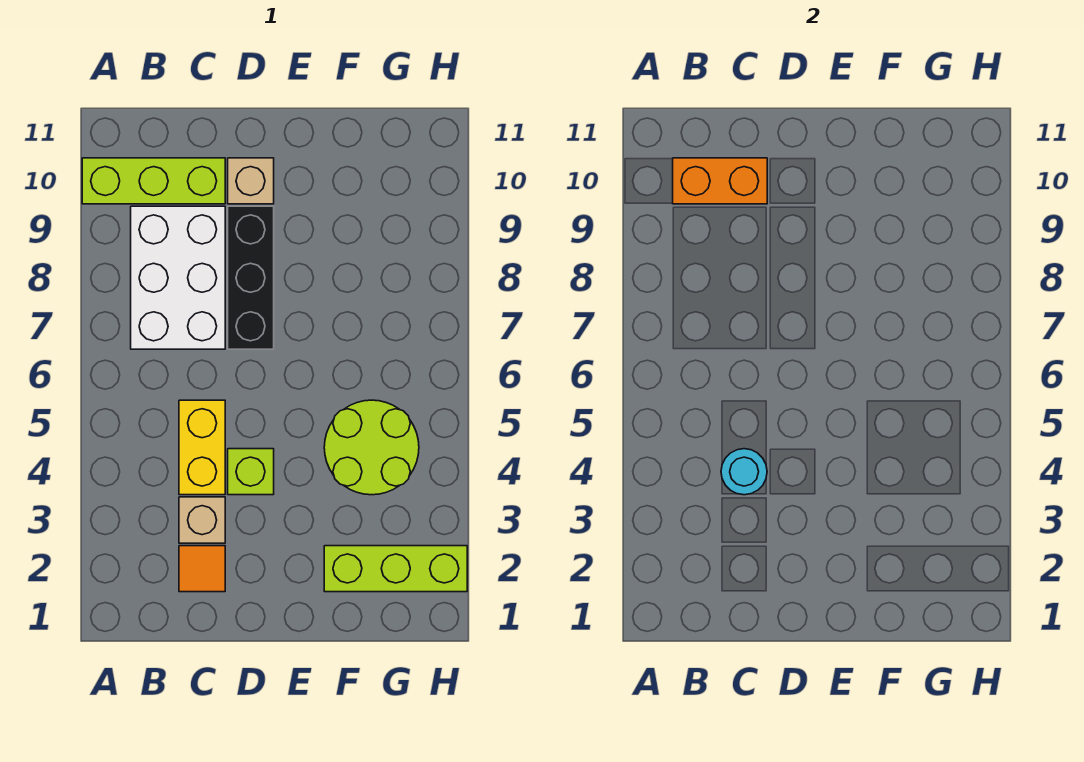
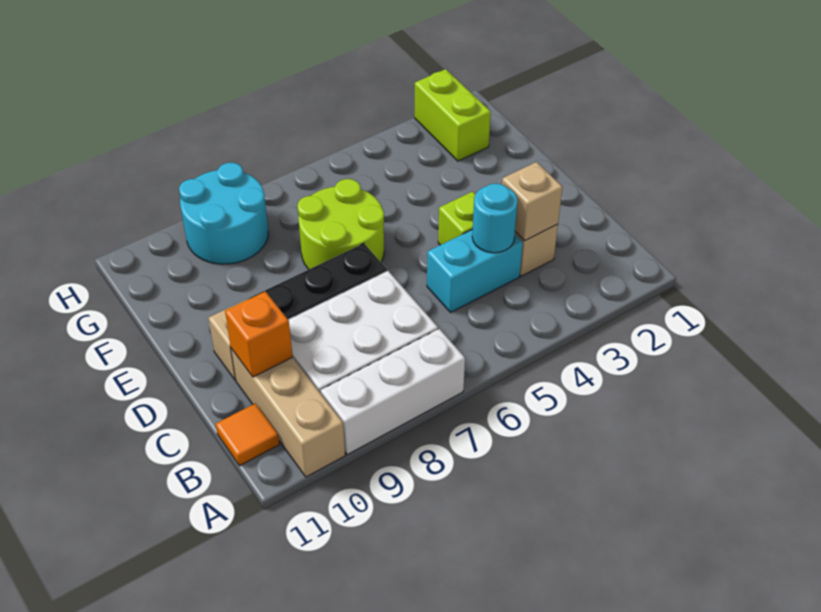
none -> white brick A7:A9 level 1
lime brick A10:C10 level 1 -> tan brick A10:C10 level 1
orange brick B10:C10 level 2 -> orange brick C10 level 2
orange tile C2 level 1 -> orange tile B11 level 1
none -> tan brick C3 level 2
yellow brick C4:C5 level 1 -> cyan brick C4:C5 level 1
lime brick F2:H2 level 1 -> lime brick G2:H2 level 1
lime round brick F4:G5 level 1 -> lime round brick E6:F7 level 1
none -> cyan round brick G8:H9 level 1

